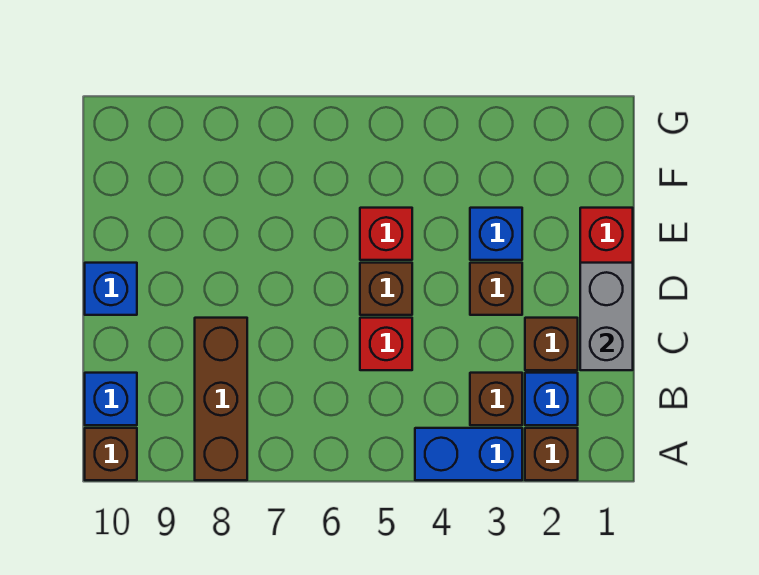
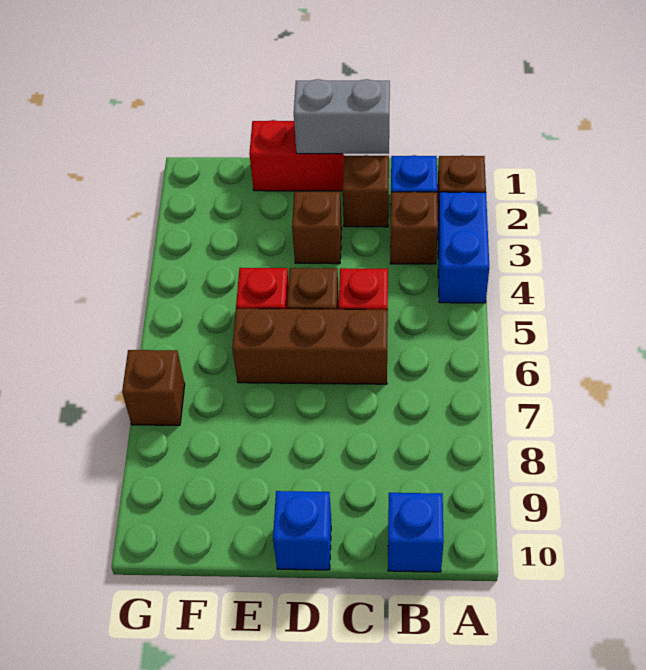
brown brick A8:C8 level 1 -> brown brick C6:E6 level 1
brown brick A10 level 1 -> brown brick G7 level 1
blue brick E3 level 1 -> none

